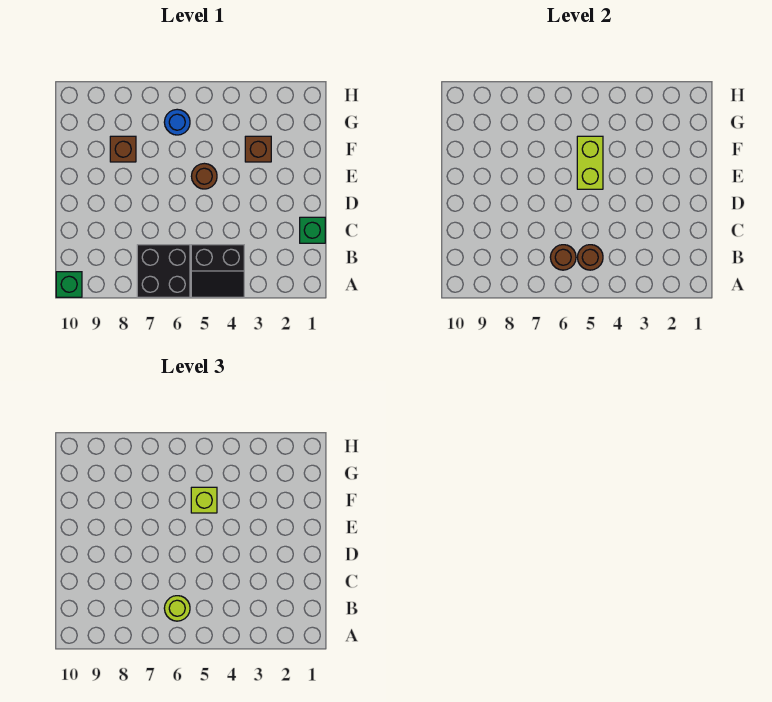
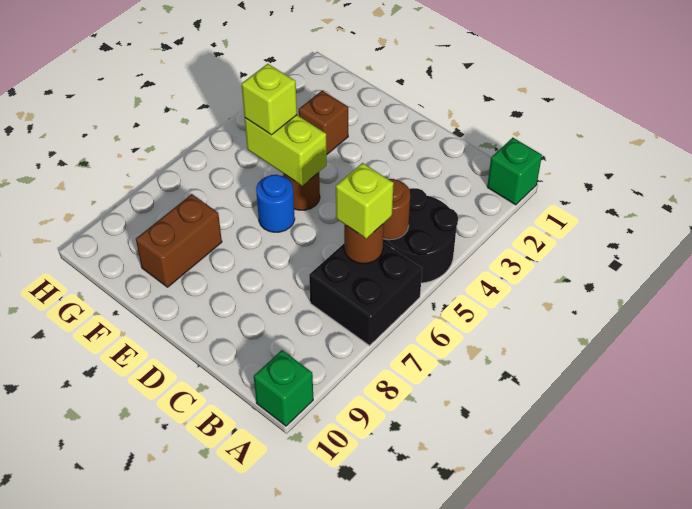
black slope A4:B5 level 1 top B -> black round brick A4:B5 level 1
lime round brick B6 level 3 -> lime brick B6 level 3
green brick C1 level 1 -> green brick A1 level 1
brown brick F8 level 1 -> brown brick F8:F9 level 1
blue round brick G6 level 1 -> blue round brick E6 level 1

